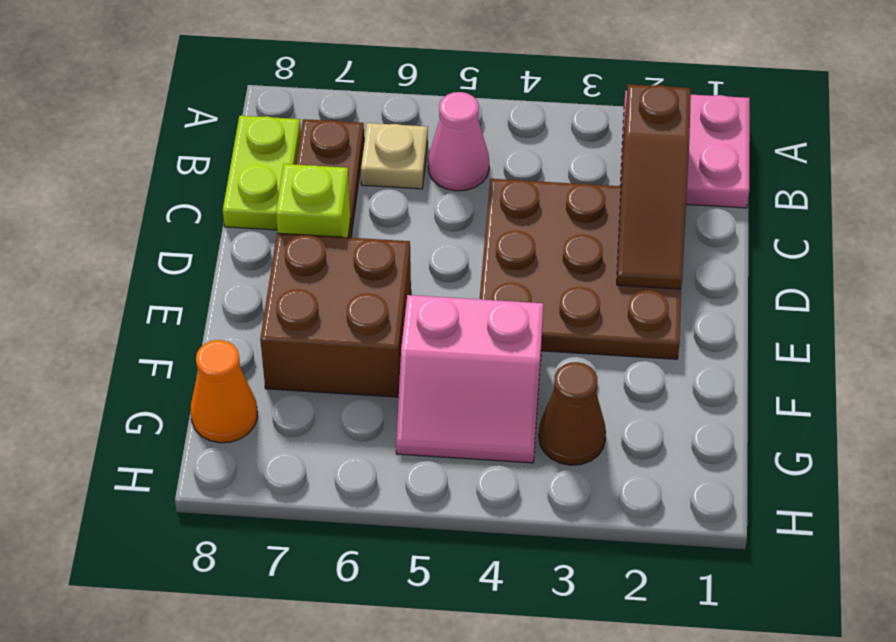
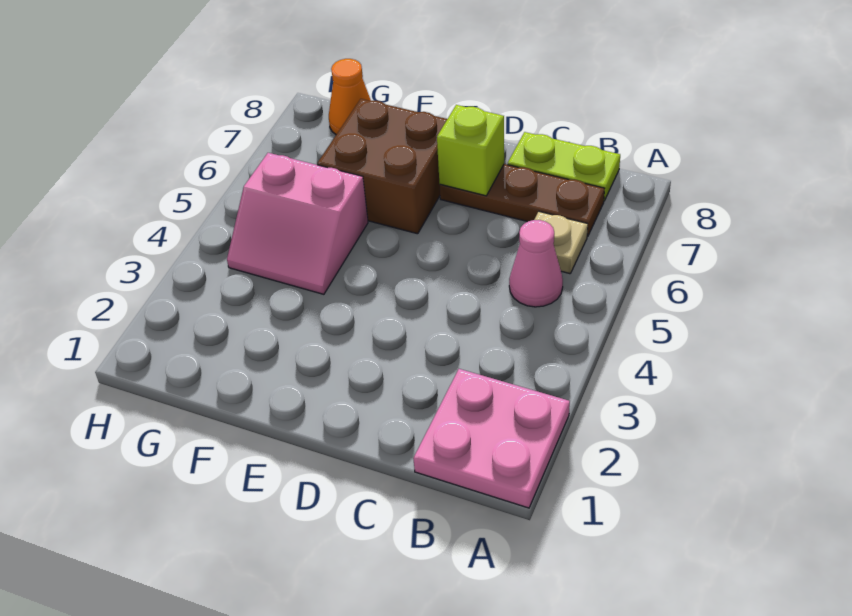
brown slope B2:D2 level 2 top B -> none
brown plate C2:E4 level 1 -> none
pink slope F4:G5 level 1 top F -> pink slope F4:G5 level 1 top 5
brown cone G3 level 1 -> none

